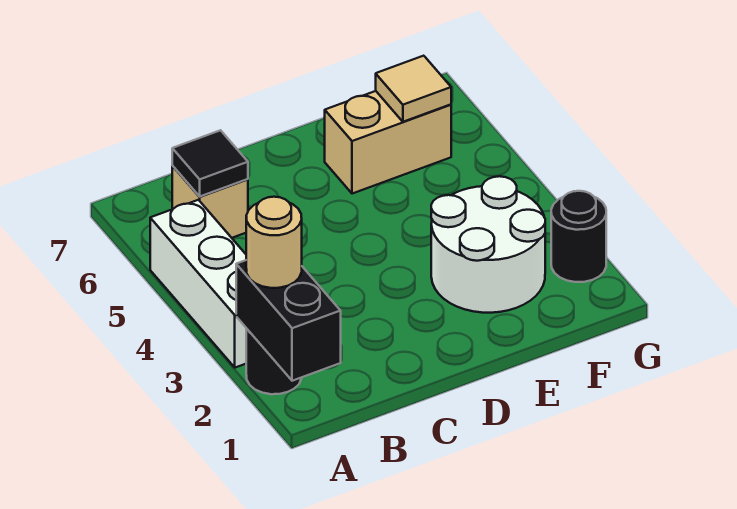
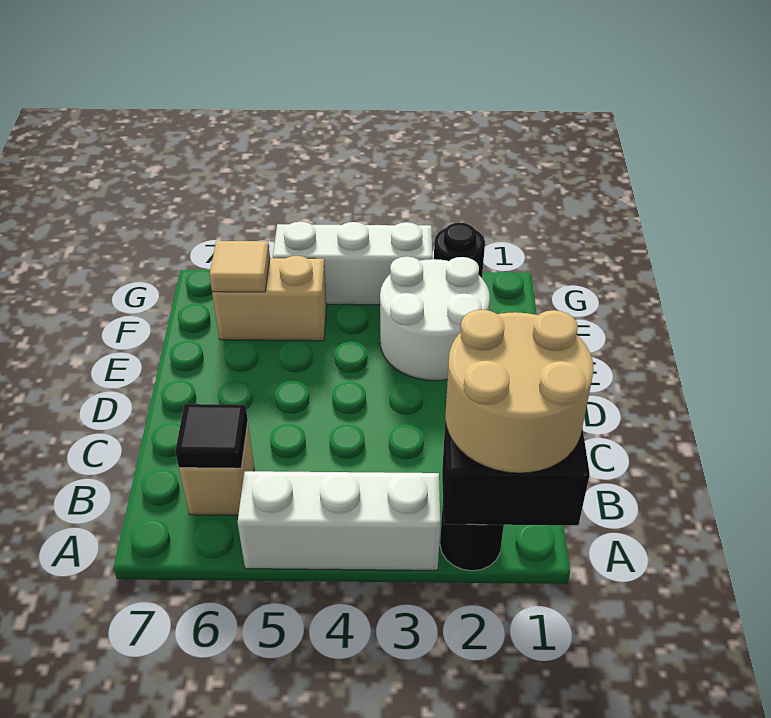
tan round brick A2 level 3 -> tan round brick A1:B2 level 3
tan brick E6:F6 level 1 -> tan brick F5:F6 level 1
none -> white brick G3:G5 level 1

